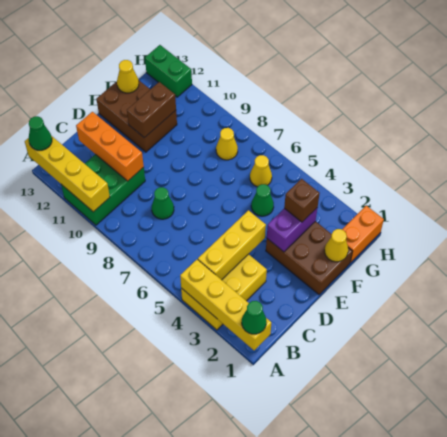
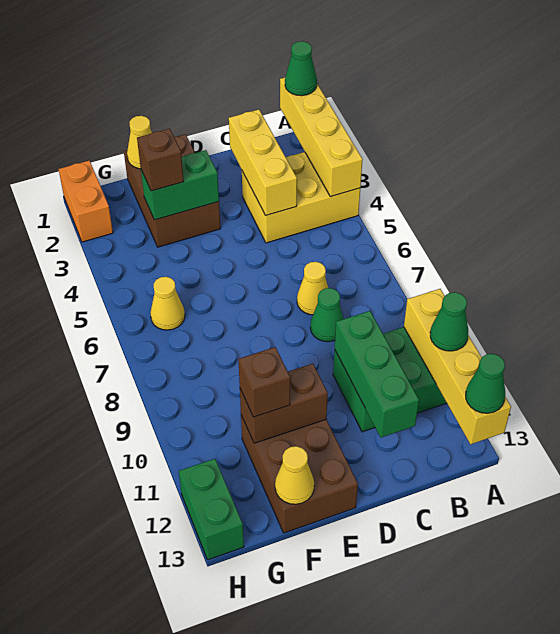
yellow brick B4:D4 level 2 -> yellow brick C2:C4 level 2
orange brick C10:C12 level 2 -> green brick C10:C12 level 2
purple brick E3:F3 level 2 -> green brick E3:F3 level 2
green cone F5 level 1 -> green cone A11 level 3
none -> brown brick F11 level 3
orange brick G1:H1 level 1 -> orange brick H1:H2 level 1
yellow cone G8 level 1 -> yellow cone C7 level 1

